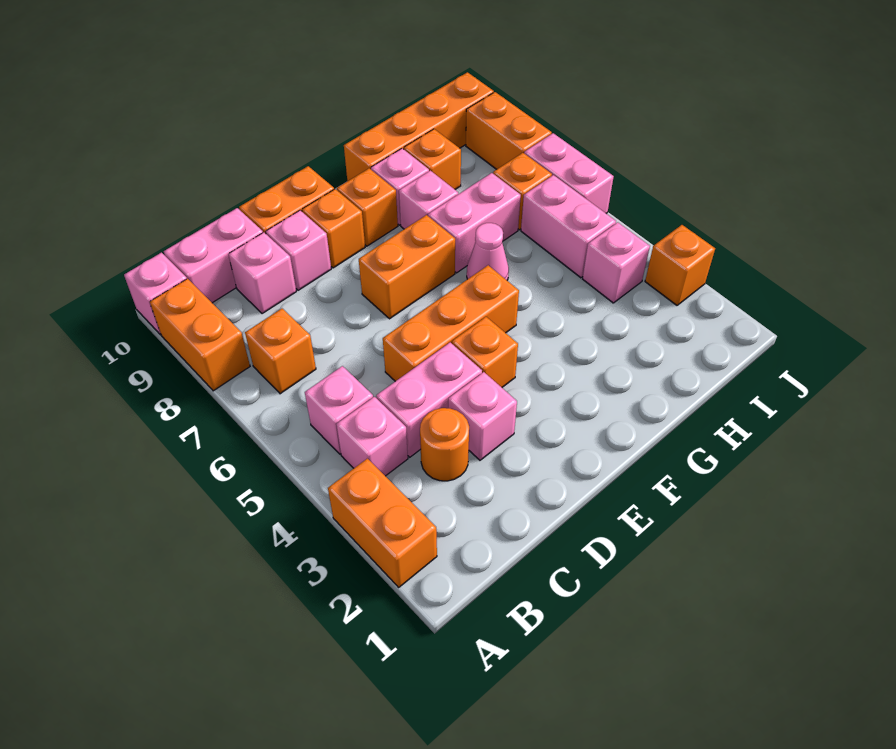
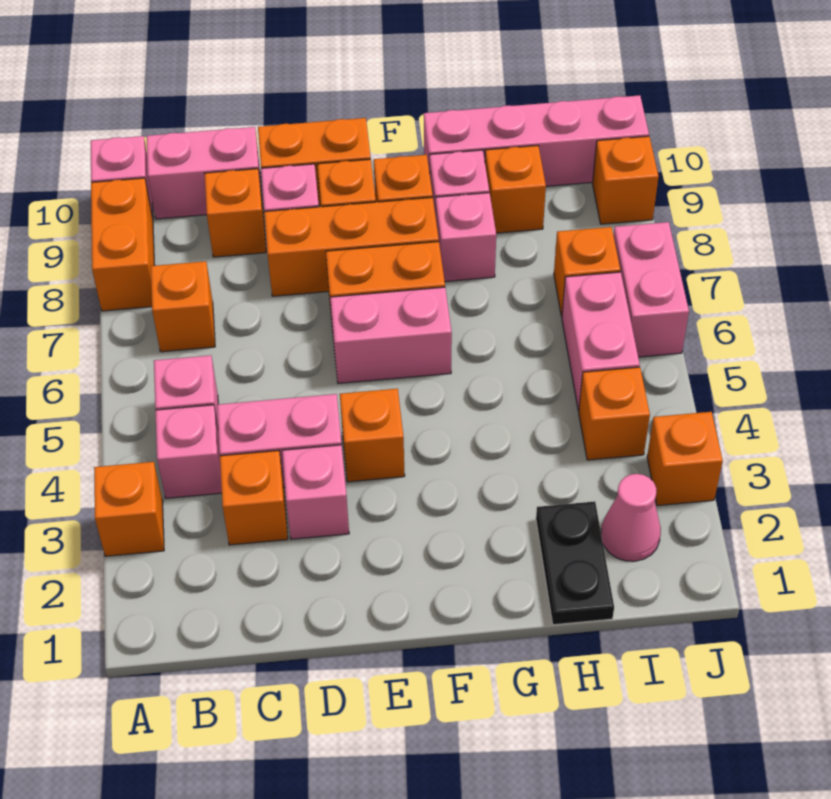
orange brick A2:A3 level 1 -> orange brick A3 level 1
orange round brick C3 level 1 -> orange brick C3 level 1
pink brick C9 level 1 -> orange brick C9 level 1
orange brick D5:F5 level 1 -> orange brick D8:F8 level 1
pink cone G6 level 1 -> pink cone I2 level 1
pink brick G7:H7 level 1 -> pink brick E6:F6 level 1
orange brick G10:J10 level 1 -> pink brick G10:J10 level 1
none -> black plate H1:H2 level 1
pink brick I4 level 1 -> orange brick I4 level 1
orange brick J8:J9 level 1 -> orange brick J9 level 1

